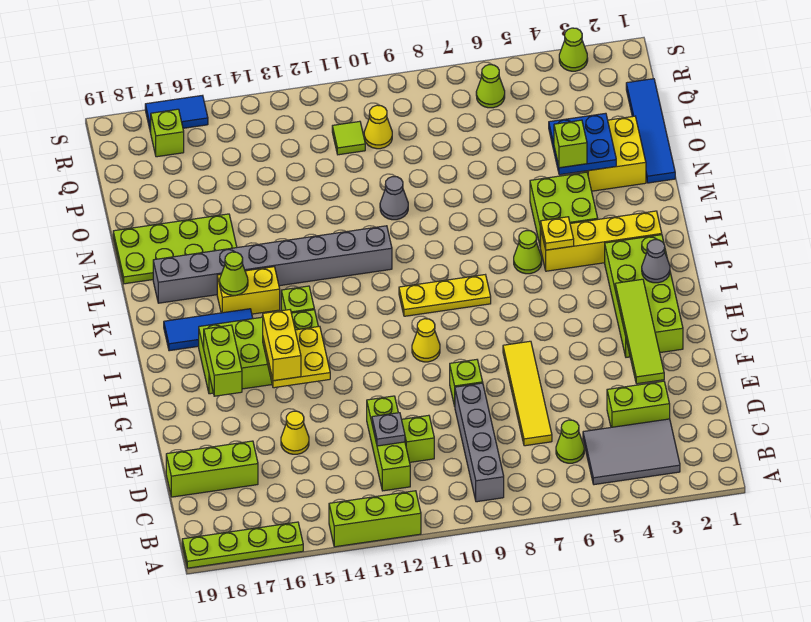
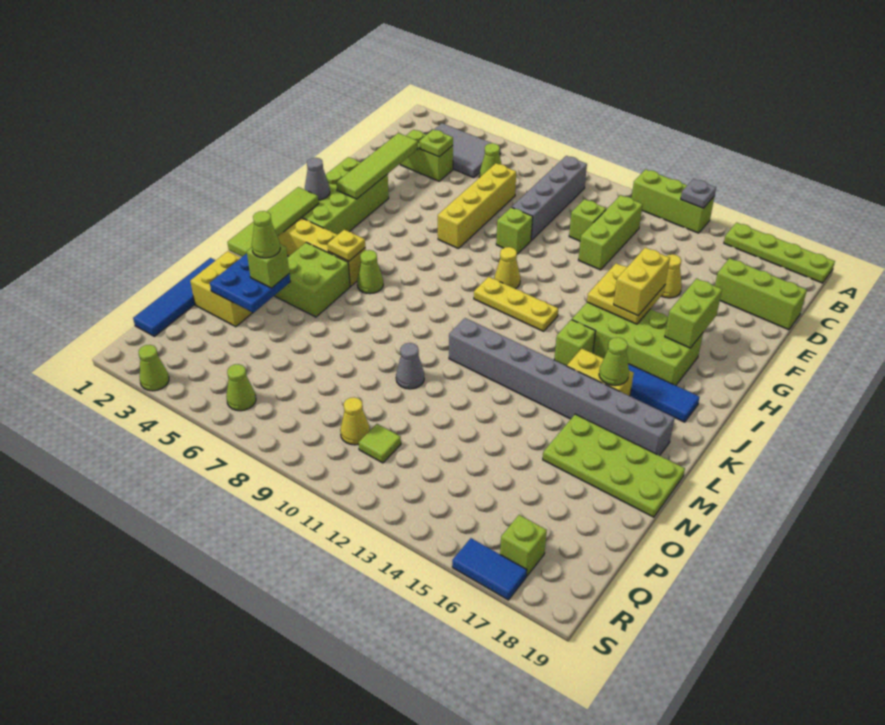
none -> lime plate D4 level 2
yellow tile D7:G7 level 1 -> yellow brick D7:G7 level 1
grey plate D12 level 2 -> grey plate A14 level 2
none -> lime tile J2:M2 level 2
yellow plate J8:J10 level 1 -> yellow plate I10:I12 level 1
none -> lime cone N4 level 4

